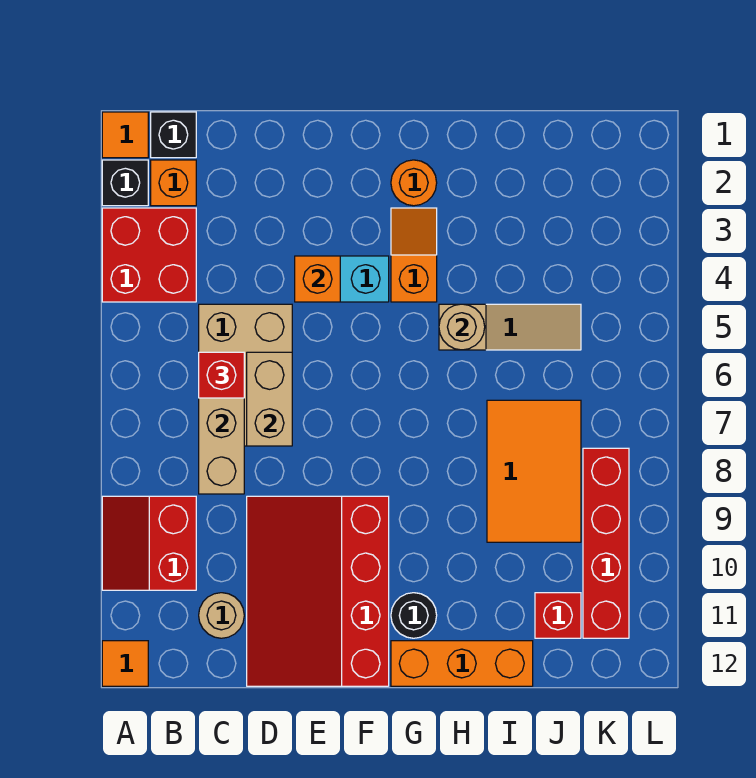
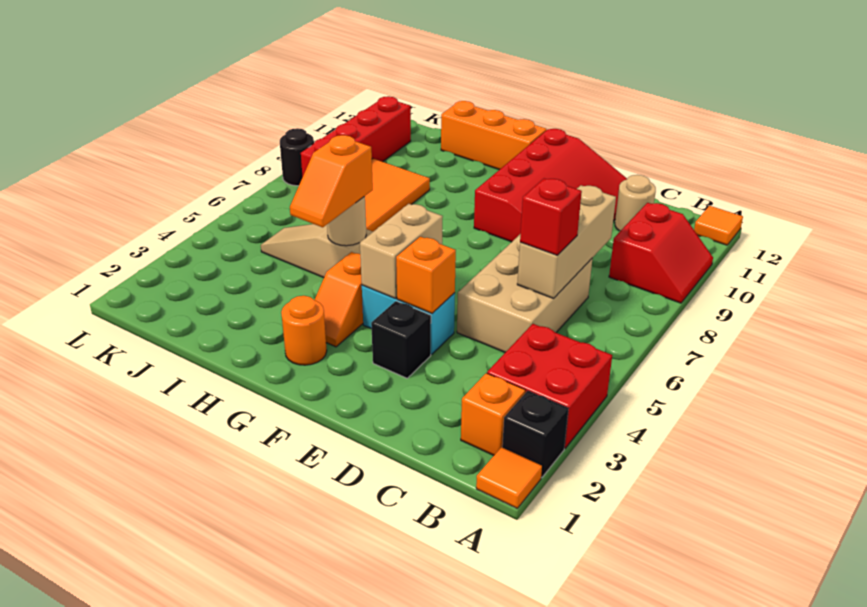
black brick B1 level 1 -> black brick E3 level 1
tan brick D6:D7 level 2 -> tan brick F4:F5 level 2
black round brick G11 level 1 -> black round brick L8 level 1
none -> orange slope H4:H5 level 3 top 5
red brick J11 level 1 -> none

